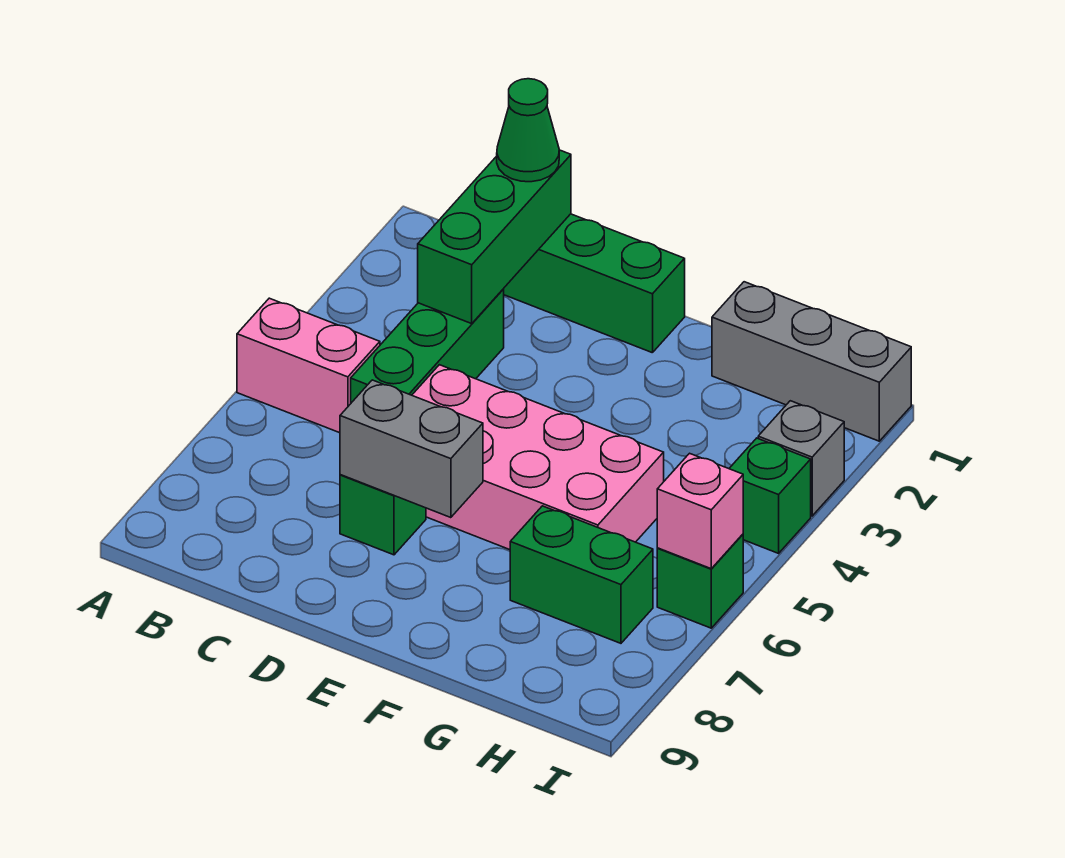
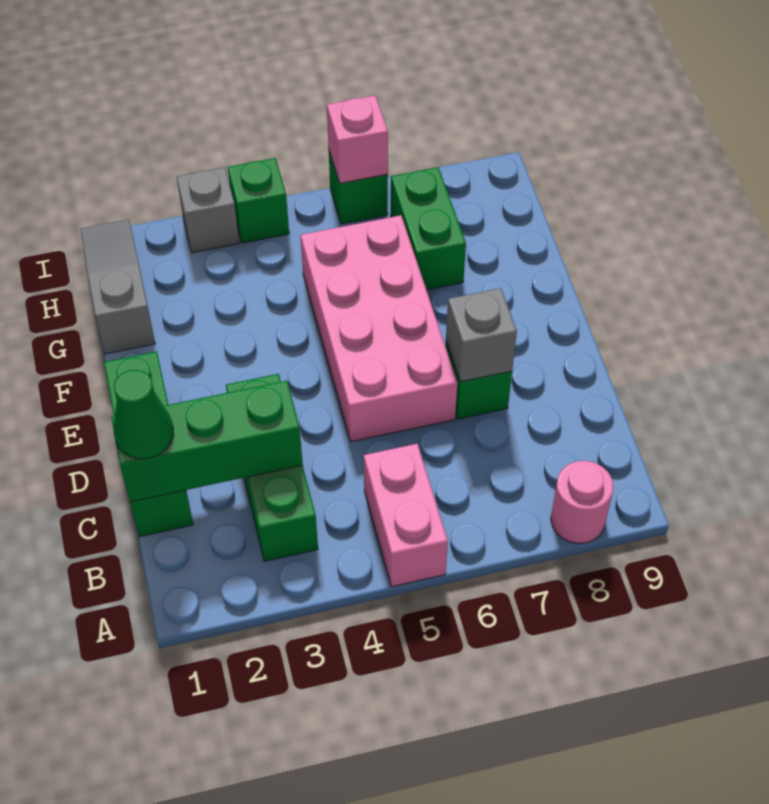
none -> pink round brick A8 level 1
green brick C3:C5 level 1 -> green brick B3:D3 level 1
grey brick D7:E7 level 2 -> grey brick D7 level 2
grey brick G1:I1 level 1 -> grey slope G1:I1 level 1 top G

